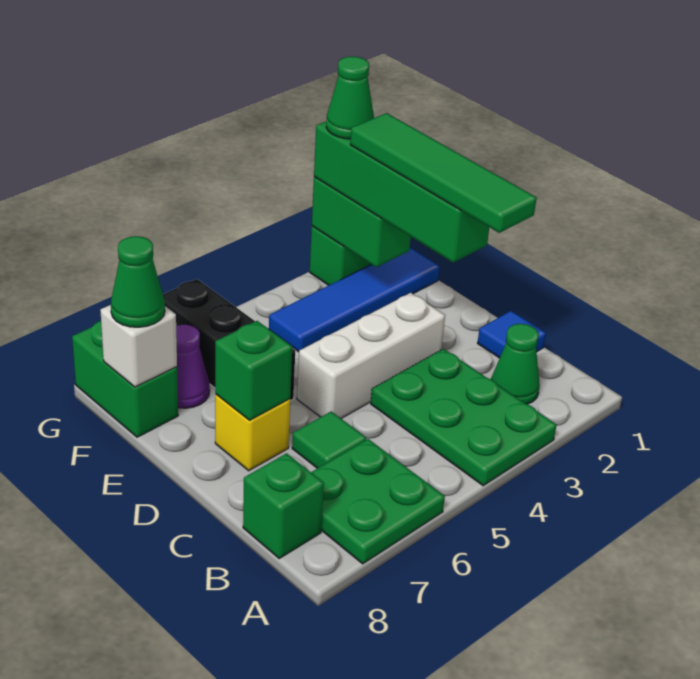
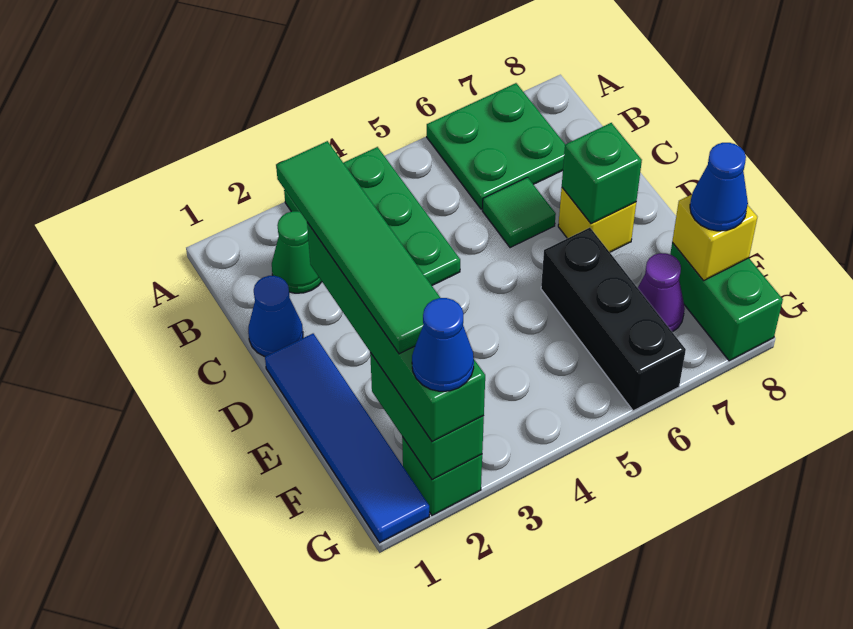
green brick B8 level 1 -> none
blue tile C1 level 1 -> blue cone C1 level 1
white brick D3:D5 level 1 -> none
blue tile F1:F4 level 1 -> blue tile D1:G1 level 1
white brick F8 level 2 -> yellow brick F8 level 2
green cone F8 level 3 -> blue cone F8 level 3
green cone G2 level 4 -> blue cone G2 level 4

